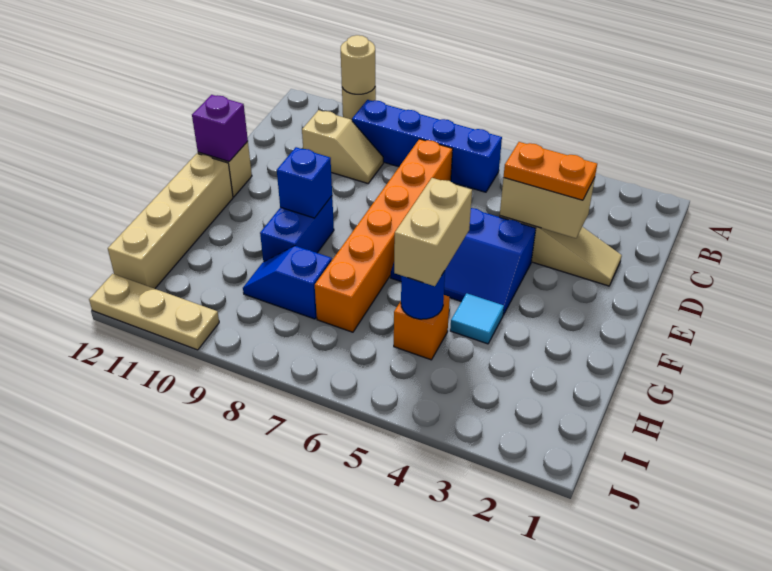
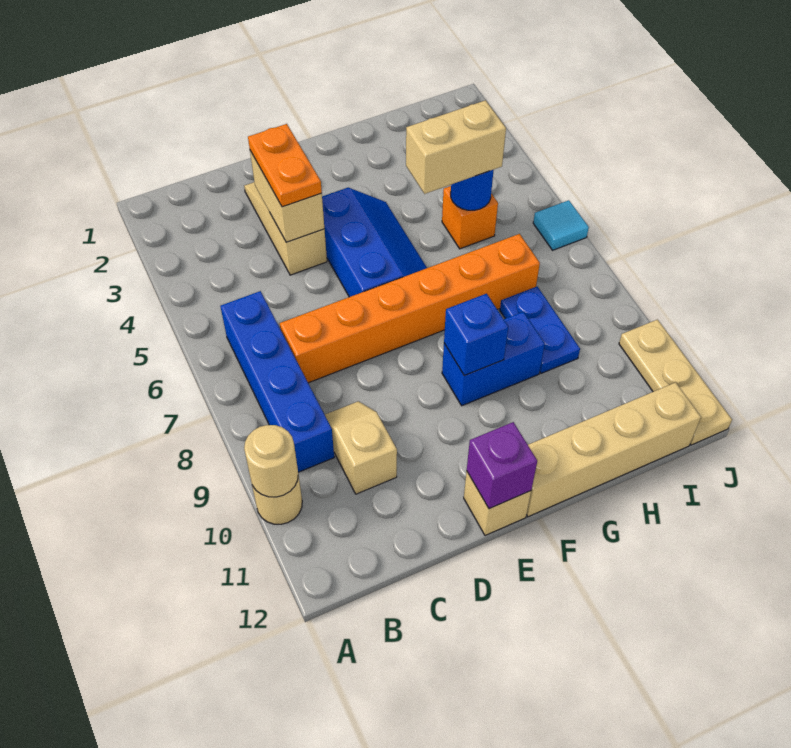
cyan tile G4 level 1 -> cyan tile J6 level 1
blue slope H8:H9 level 1 top 8 -> blue plate H8:H9 level 1

